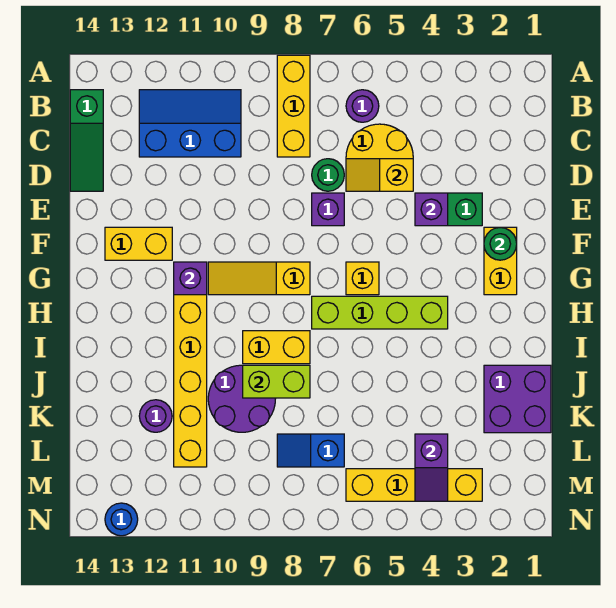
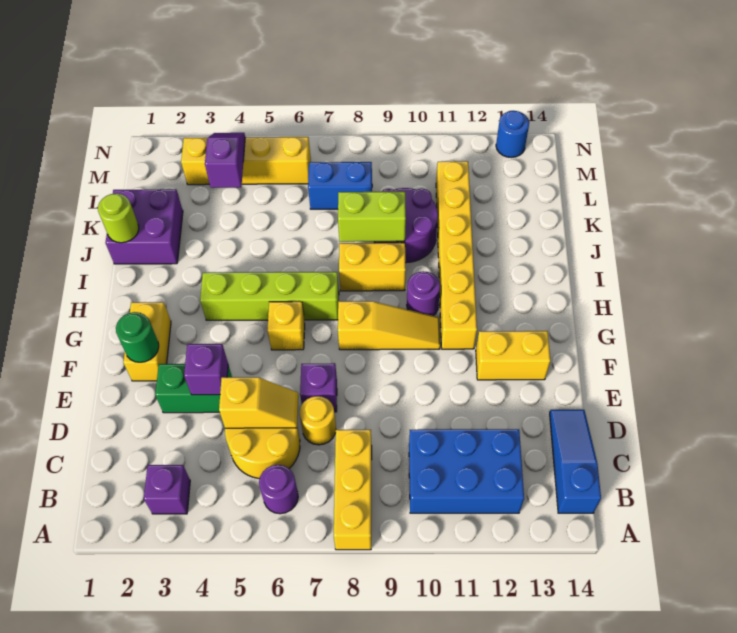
blue slope B10:C12 level 1 top C -> blue brick B10:C12 level 1
green slope B14:D14 level 1 top B -> blue slope B14:D14 level 1 top B
green round brick D7 level 1 -> yellow round brick D7 level 1
purple brick G11 level 2 -> purple brick B3 level 1
none -> lime round brick J1 level 2
purple round brick K12 level 1 -> purple round brick H10 level 1
blue slope L7:L8 level 1 top 7 -> blue brick L7:L8 level 1

